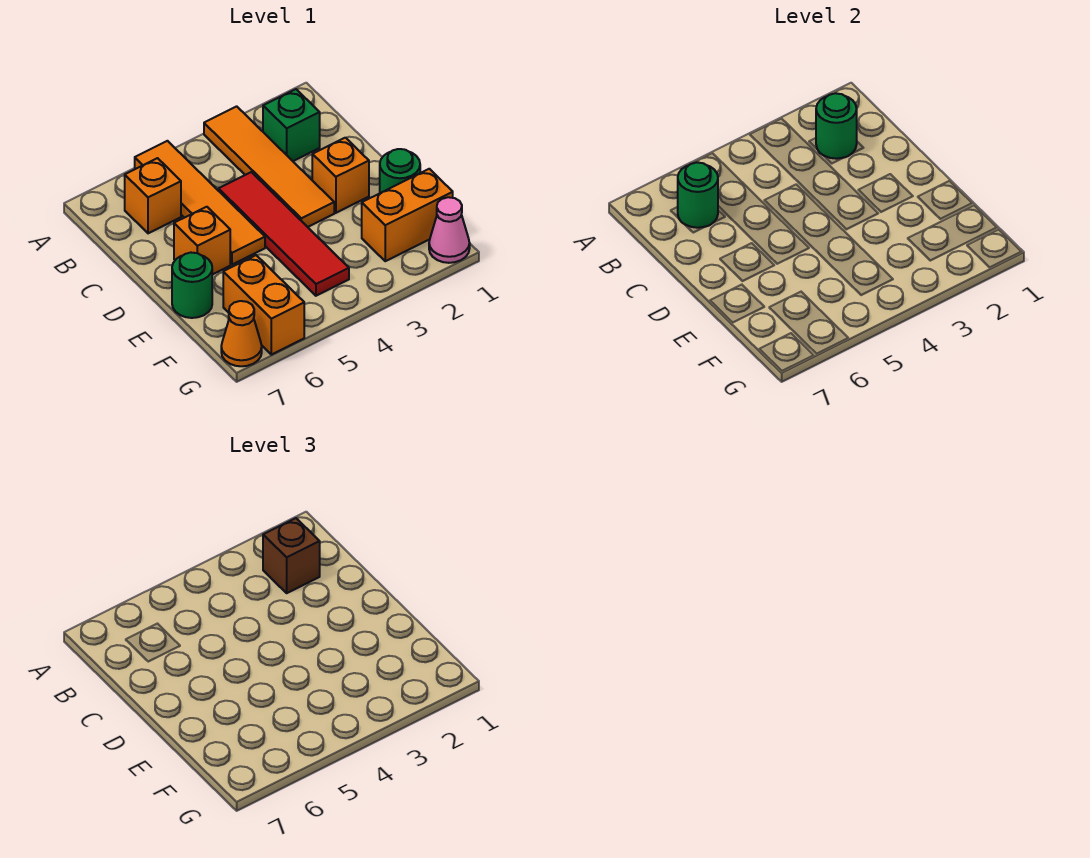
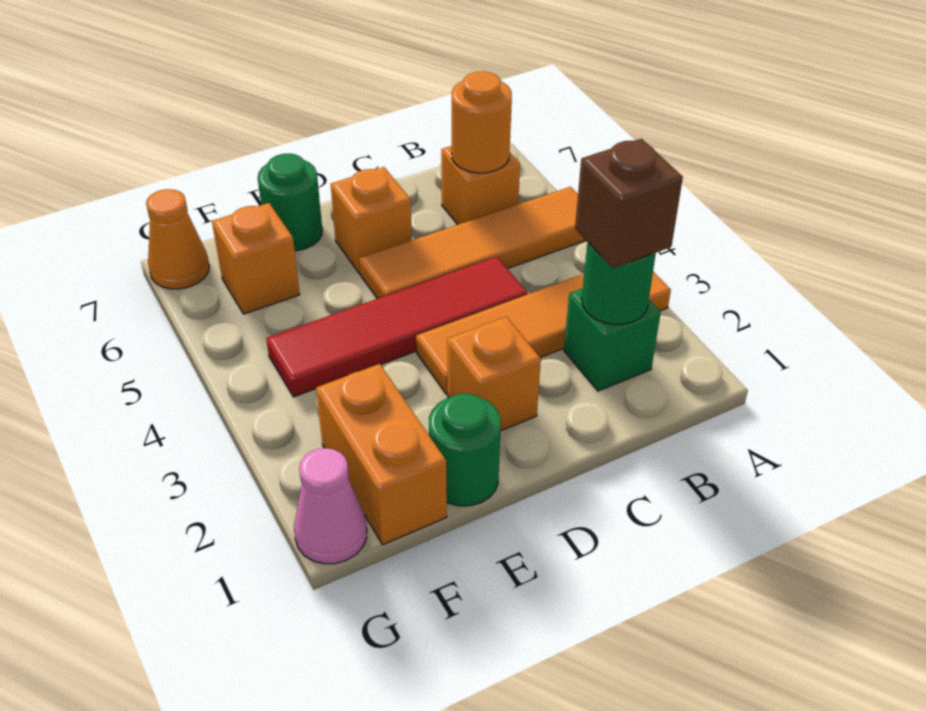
green round brick B6 level 2 -> orange round brick B6 level 2
orange brick F6:G6 level 1 -> orange brick F6 level 1

